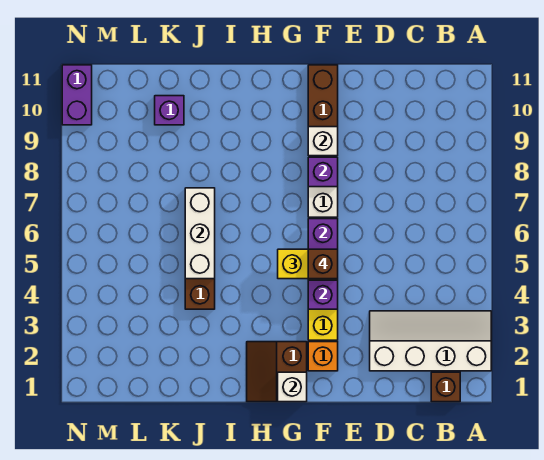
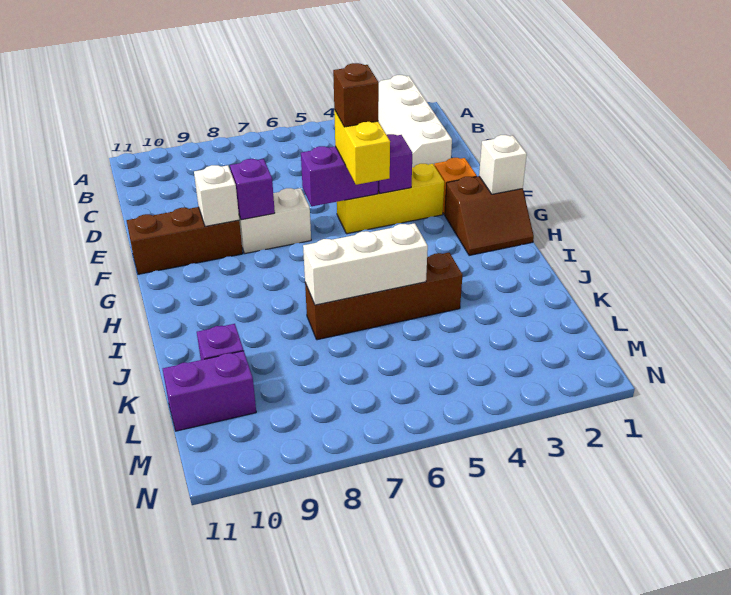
brown brick B1 level 1 -> none
purple brick N10:N11 level 1 -> purple brick L10:L11 level 1

